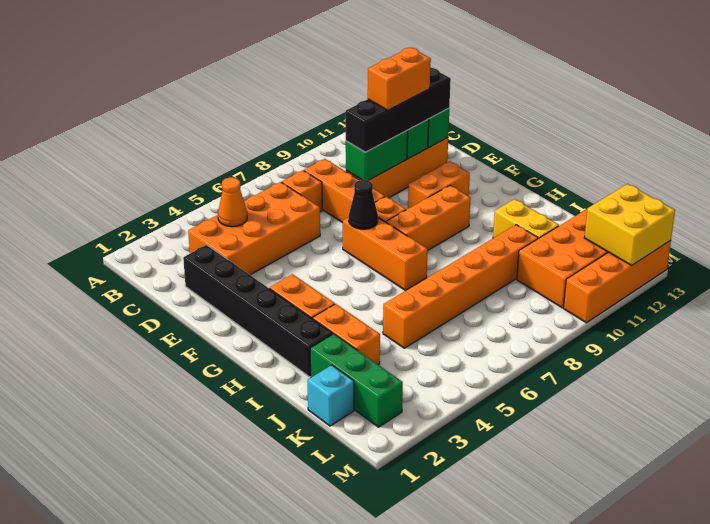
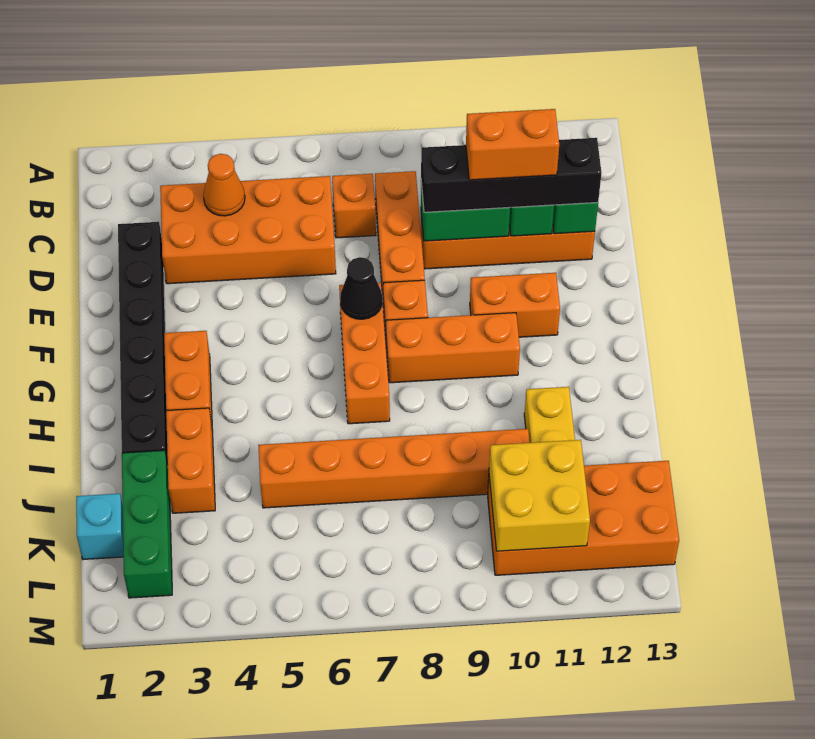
yellow brick L12:M13 level 2 -> yellow brick K10:L11 level 2
orange brick M10:M13 level 1 -> none

